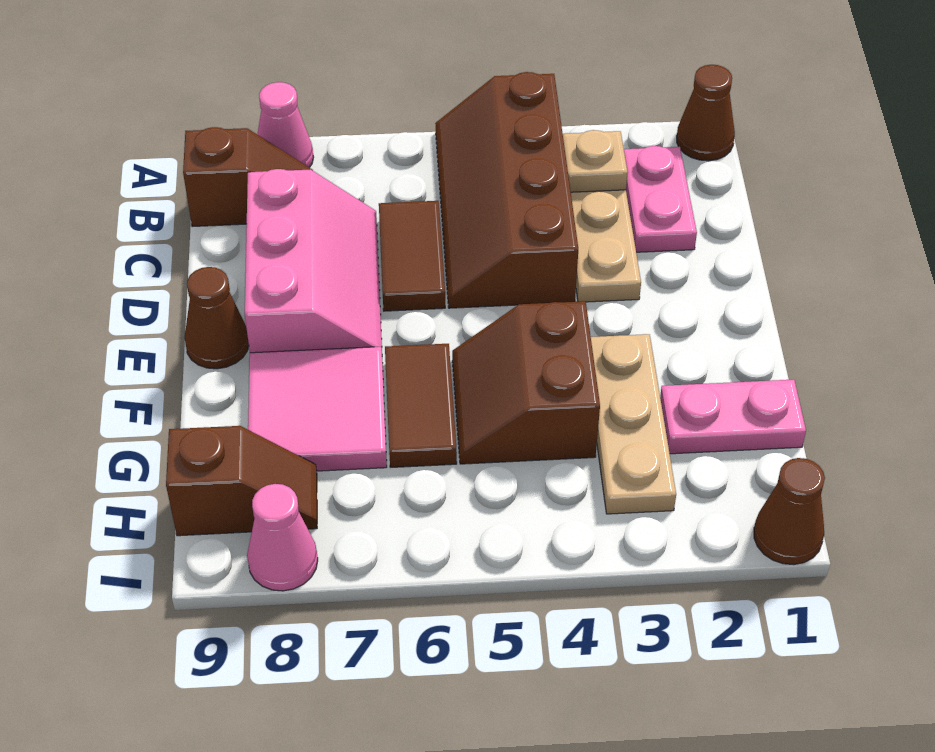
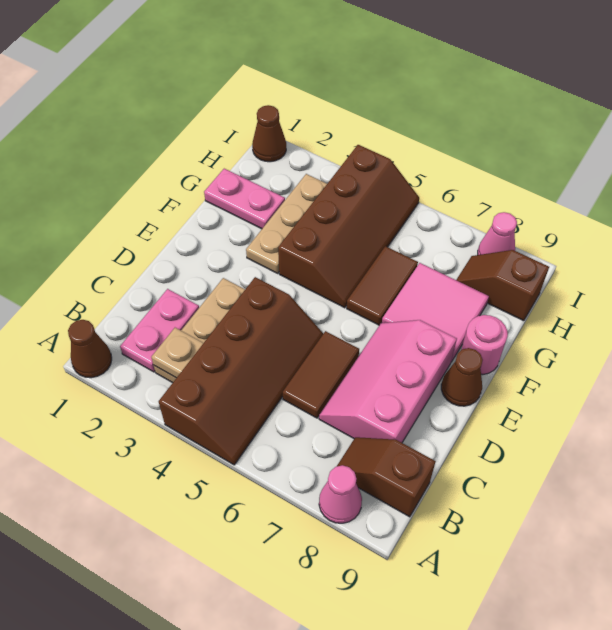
brown slope F4:G5 level 1 top 4 -> brown slope F4:I5 level 1 top 4
none -> pink round brick F9 level 1

